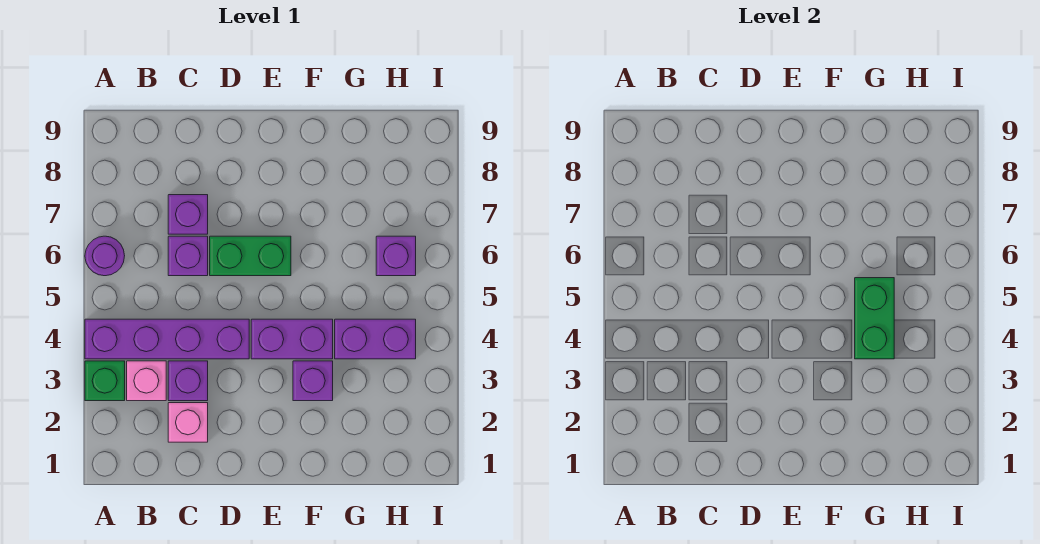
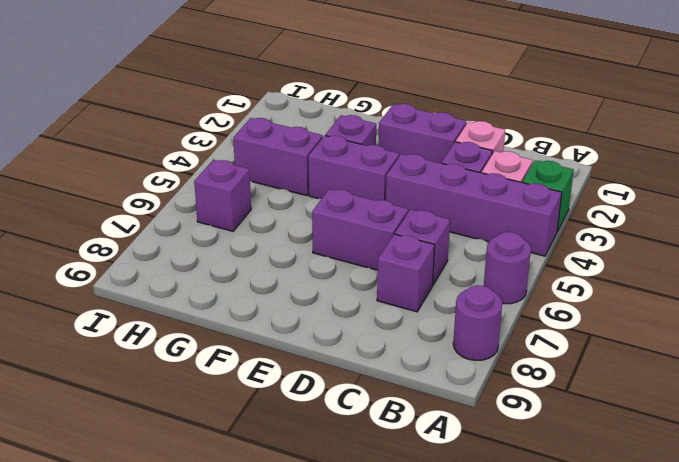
none -> purple round brick A8 level 1
none -> purple brick D2:E2 level 1
green brick D6:E6 level 1 -> purple brick D6:E6 level 1
green brick G4:G5 level 2 -> none

